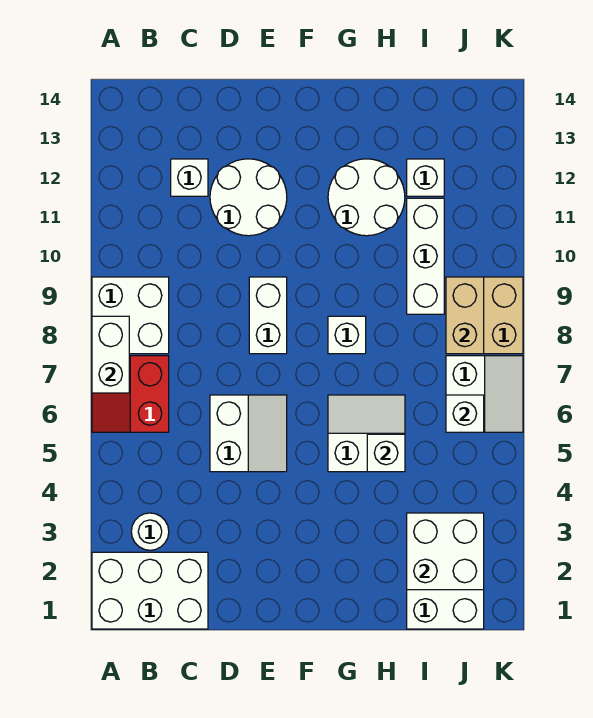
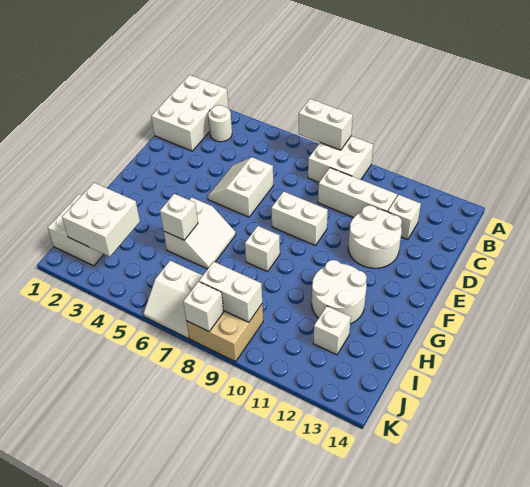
red slope A6:B7 level 1 top B -> none
white slope D5:E6 level 1 top D -> white slope D5:E6 level 1 top 6
white brick I9:I11 level 1 -> white brick C9:C11 level 1
white brick J6 level 2 -> white brick K8 level 2
tan brick J8:J9 level 2 -> white brick J8:J9 level 2

